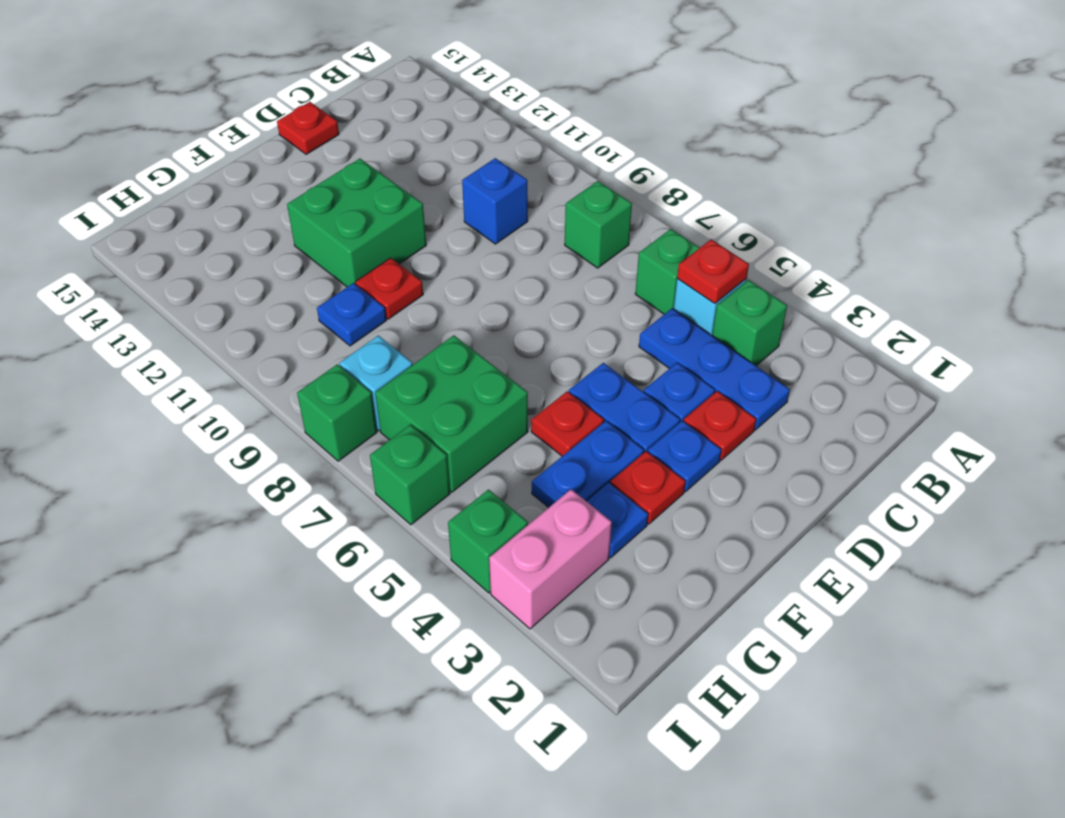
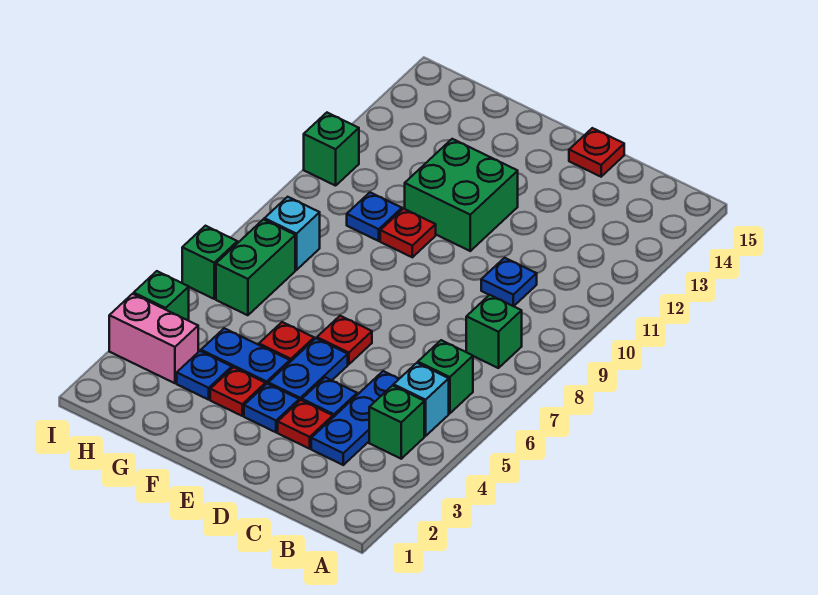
red plate B5 level 2 -> red plate E6 level 1
blue brick C10 level 1 -> blue plate C10 level 1
green brick G6:H7 level 1 -> green brick H6:H7 level 1
green brick I8 level 1 -> green brick I11 level 1

